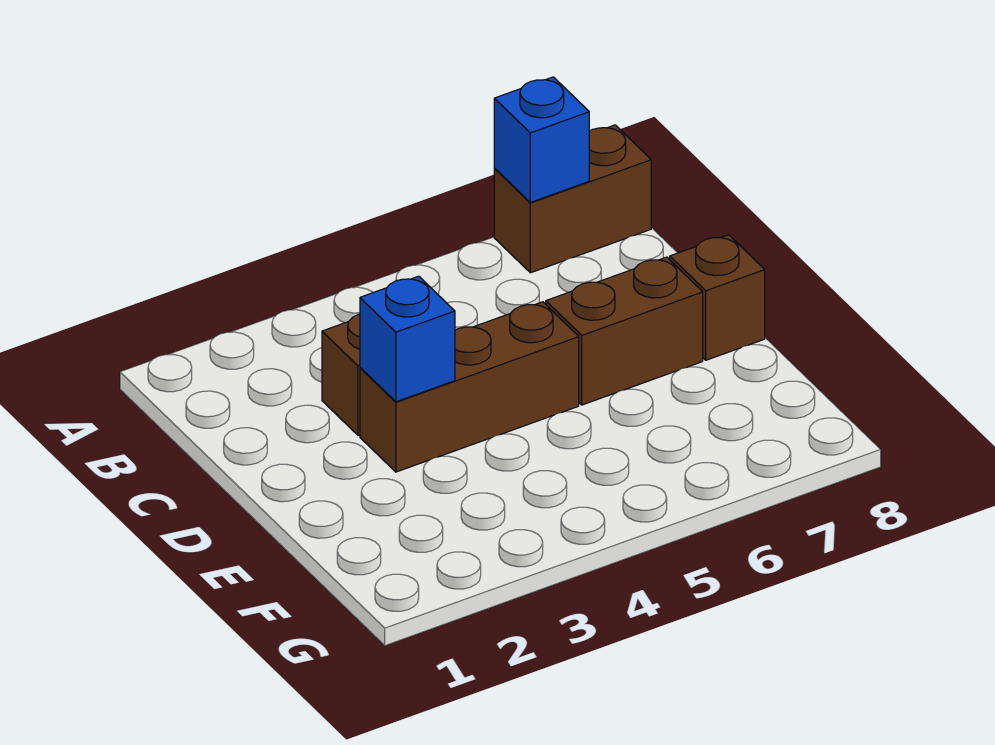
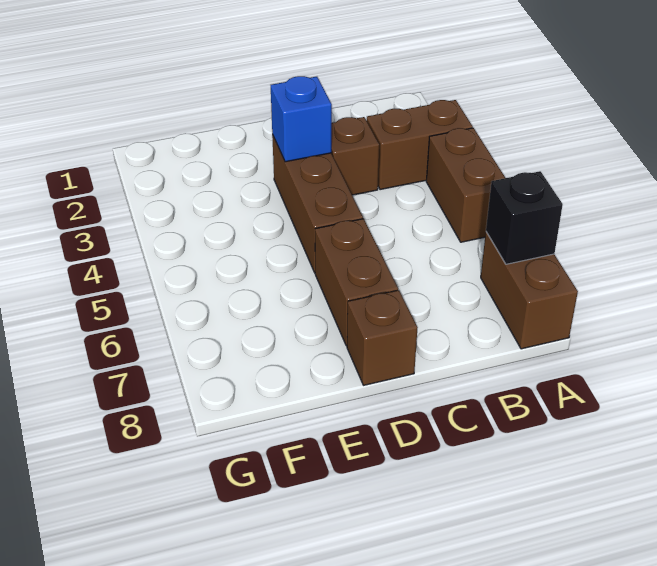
none -> brown brick A3:B3 level 1
none -> brown brick A4:A5 level 1
blue brick A7 level 2 -> black brick A7 level 2

